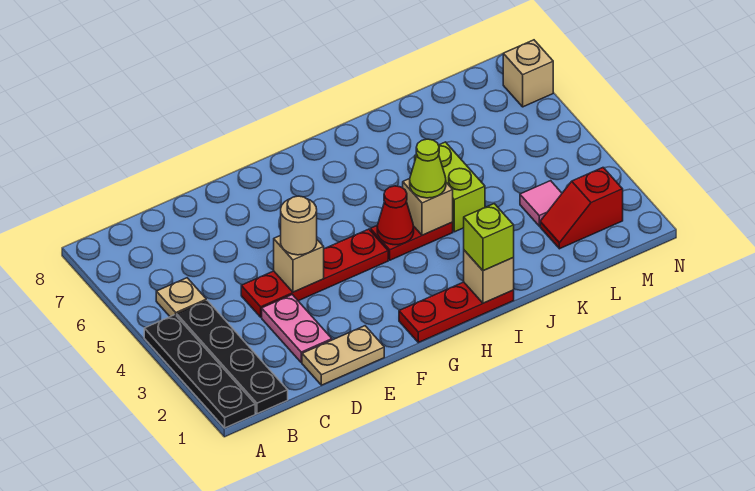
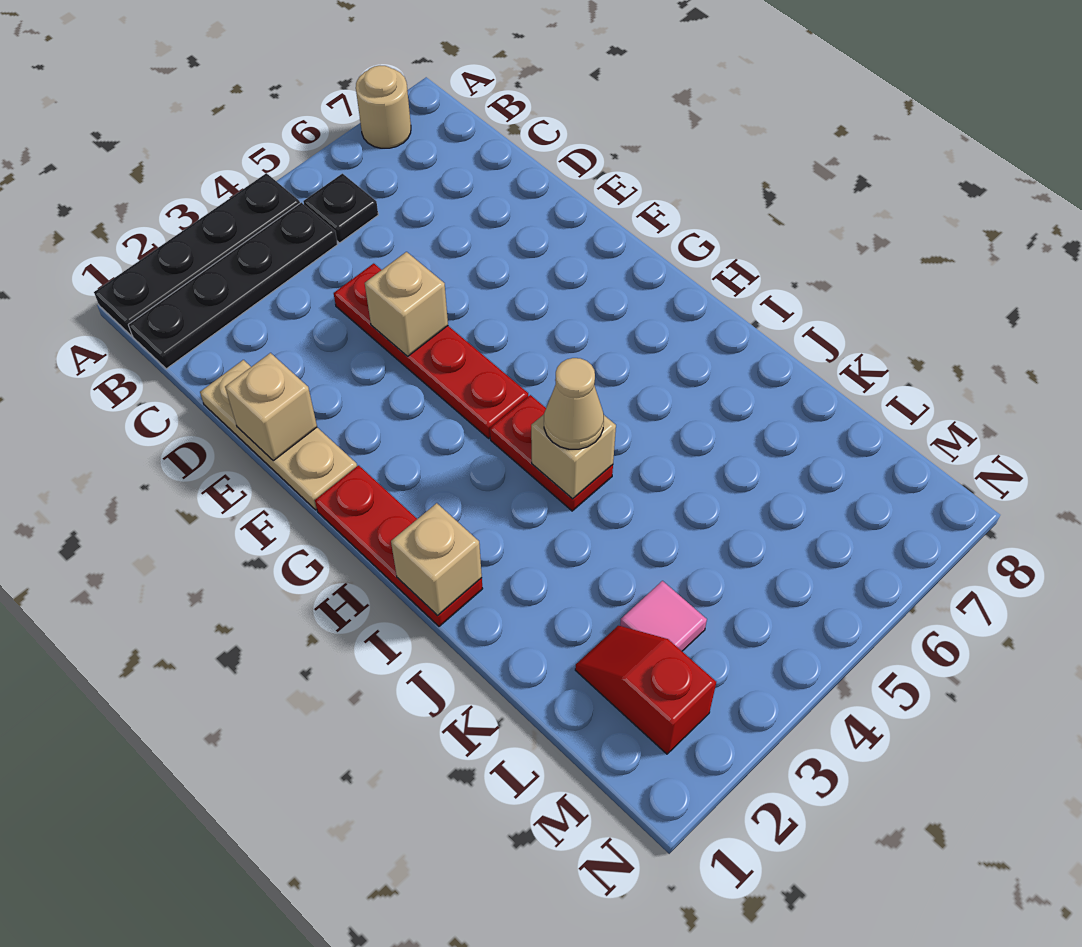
tan plate B5 level 1 -> black plate B5 level 1
tan plate D1:E1 level 1 -> tan plate D1:F1 level 1
pink plate D2:D3 level 1 -> none
tan round brick E4 level 3 -> tan round brick A7 level 1
red cone H4 level 2 -> none
lime brick I1 level 3 -> none
lime cone I4 level 3 -> tan cone I4 level 3
lime brick J4:J5 level 1 -> none
tan brick N7 level 1 -> tan brick E1 level 2

